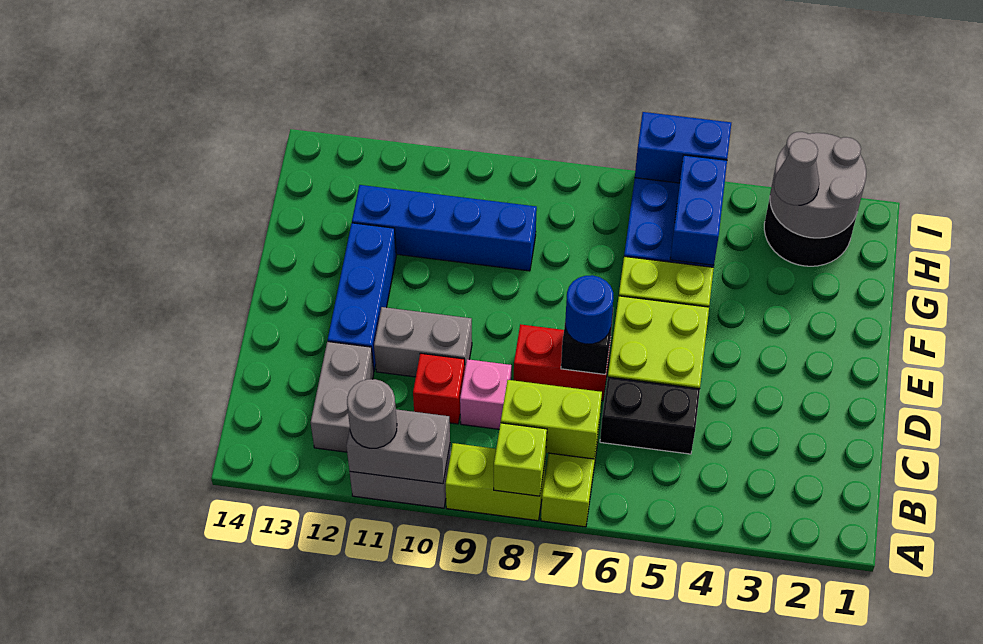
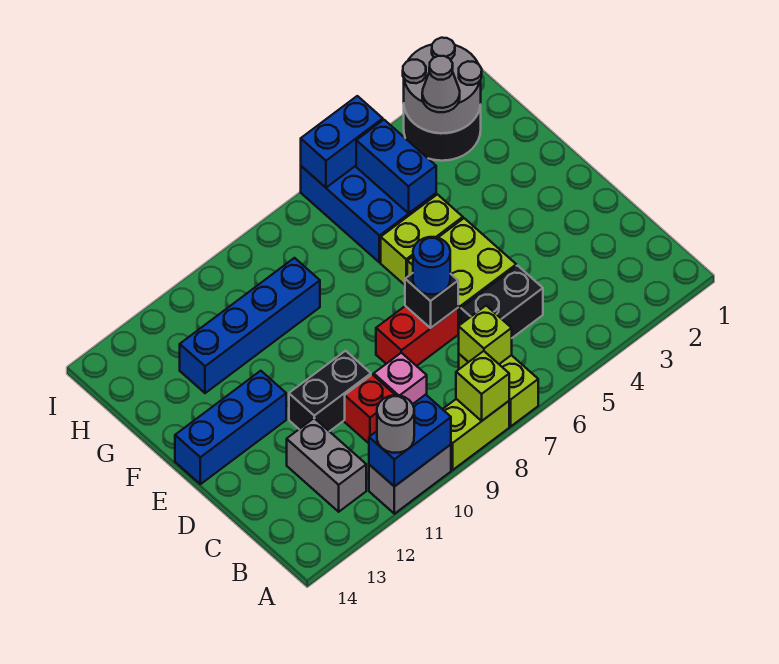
grey brick A10:A11 level 2 -> blue brick A10:A11 level 2
lime brick B7:B8 level 2 -> lime brick B7 level 2
grey brick D10:D11 level 1 -> black brick D10:D11 level 1
blue brick D12:F12 level 1 -> blue brick E12:E14 level 1

